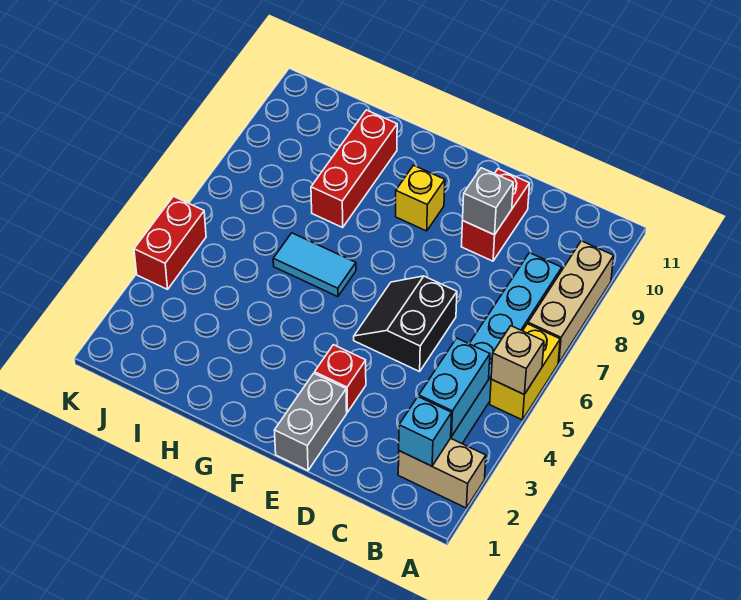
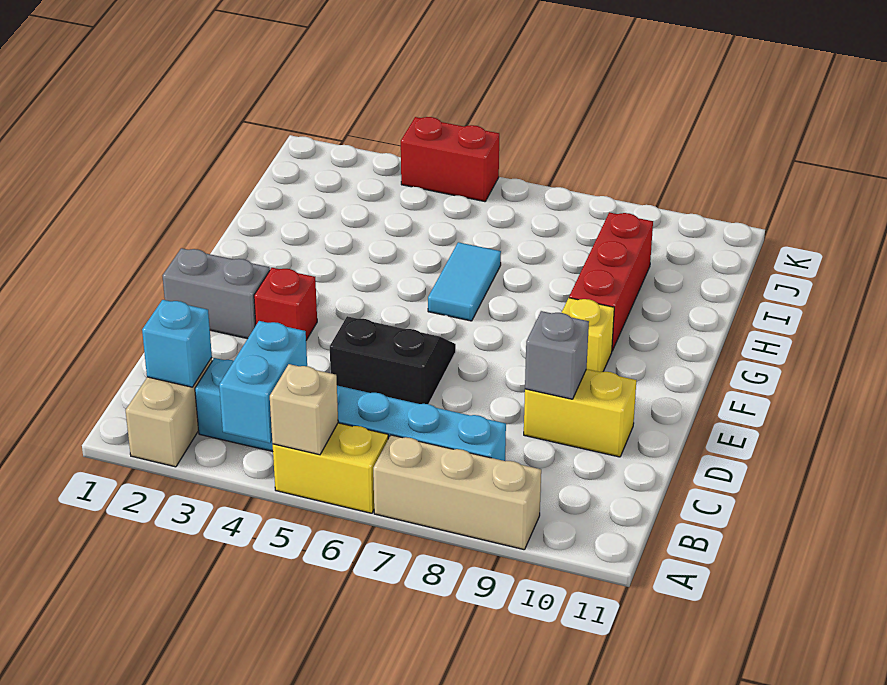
cyan brick B3:B4 level 2 -> cyan brick A4:B4 level 2
red brick D9:D10 level 1 -> yellow brick D9:D10 level 1
red brick H8:H10 level 1 -> red brick G9:I9 level 1

